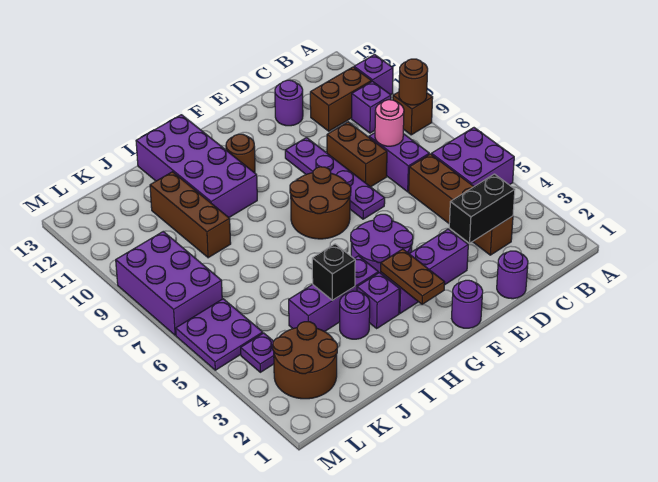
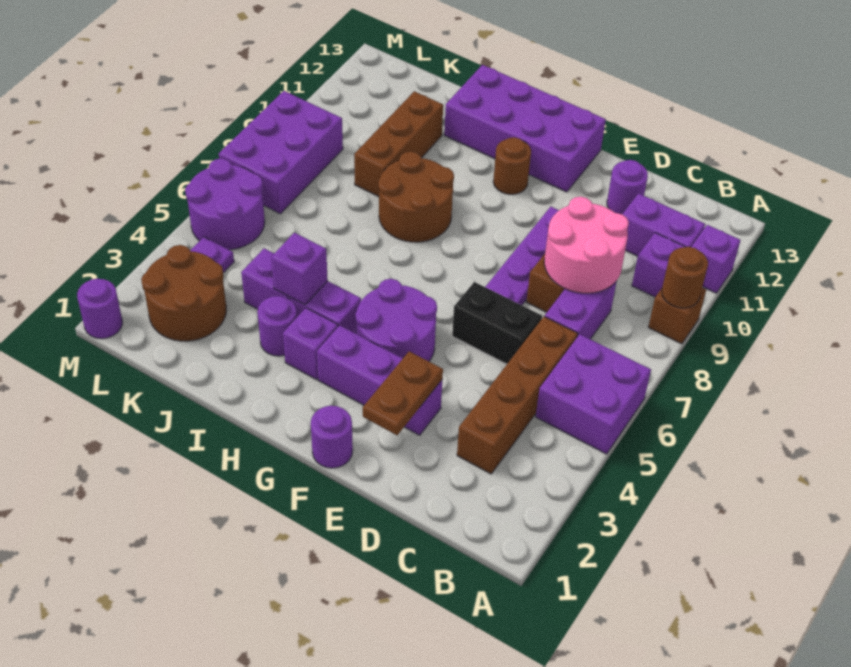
brown brick B11:C11 level 1 -> purple brick B11:C11 level 1
black brick C3:D3 level 2 -> black brick D6:E6 level 1
pink round brick C8 level 2 -> pink round brick C8:D9 level 2
purple round brick D1 level 1 -> purple round brick M1 level 1
brown round brick F7:G8 level 1 -> brown round brick H8:I9 level 1
brown plate G2:G3 level 2 -> brown plate E2:E3 level 2
purple brick H10:I13 level 1 -> purple brick F12:I13 level 1
black brick I4 level 2 -> purple brick I4 level 2
purple plate L5:M6 level 1 -> purple round brick L5:M6 level 1

